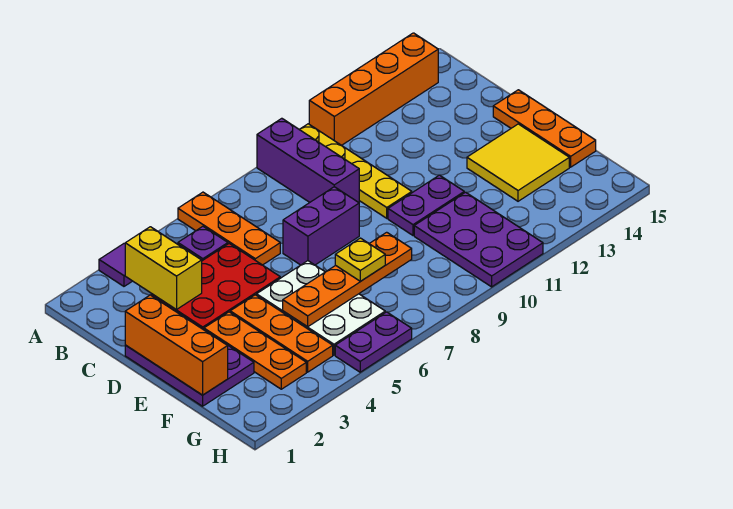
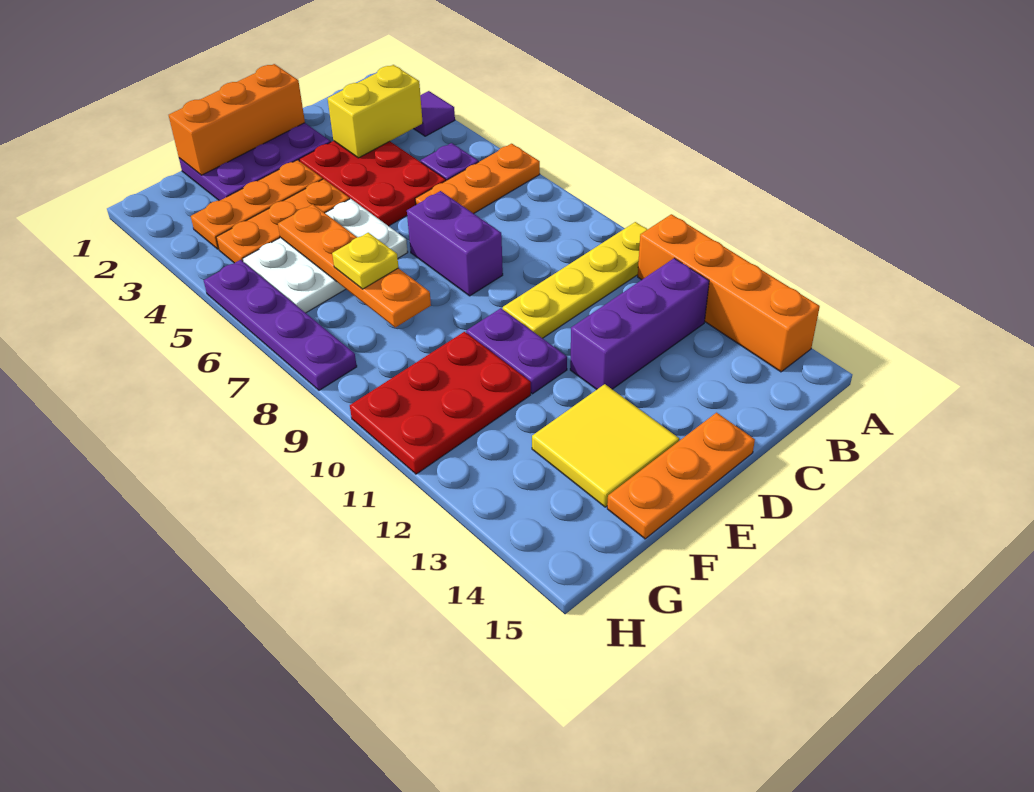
purple brick A9:C9 level 1 -> purple brick B12:D12 level 1
purple plate F10:H11 level 1 -> red plate F10:H11 level 1
purple plate H5:H6 level 1 -> purple plate H5:H8 level 1

